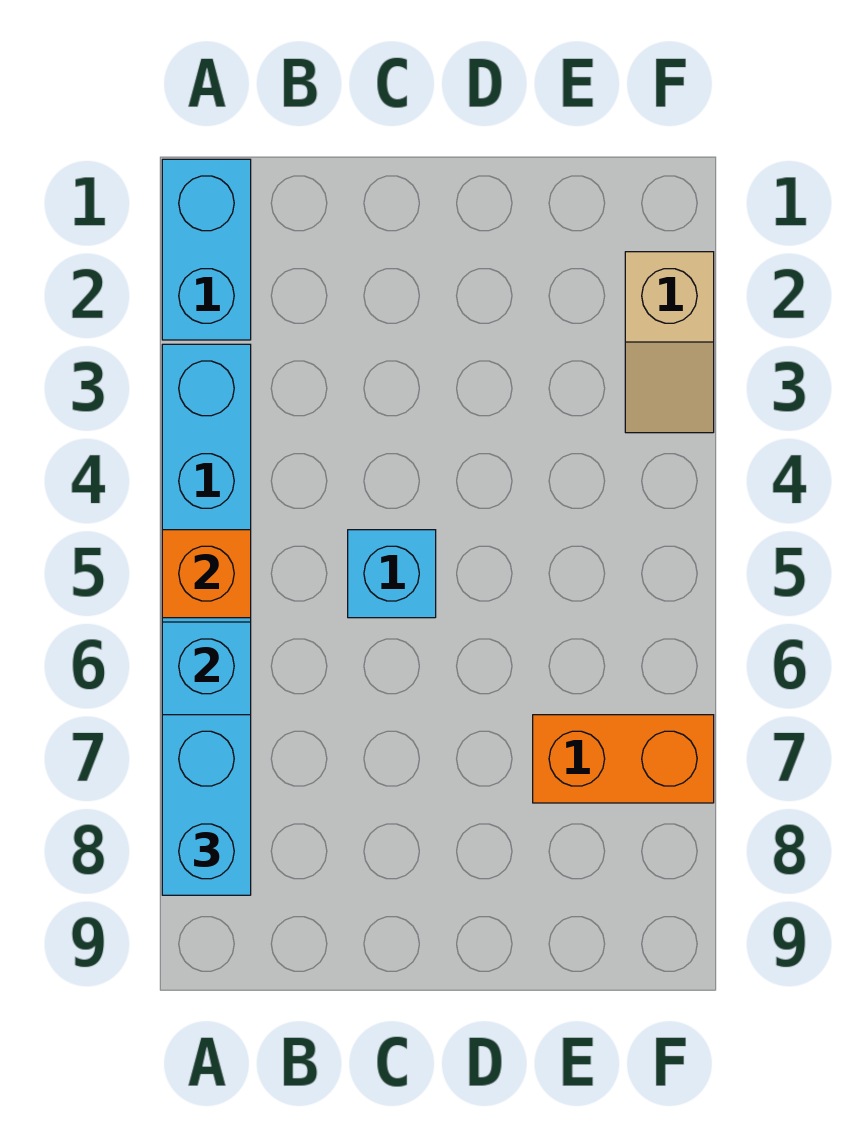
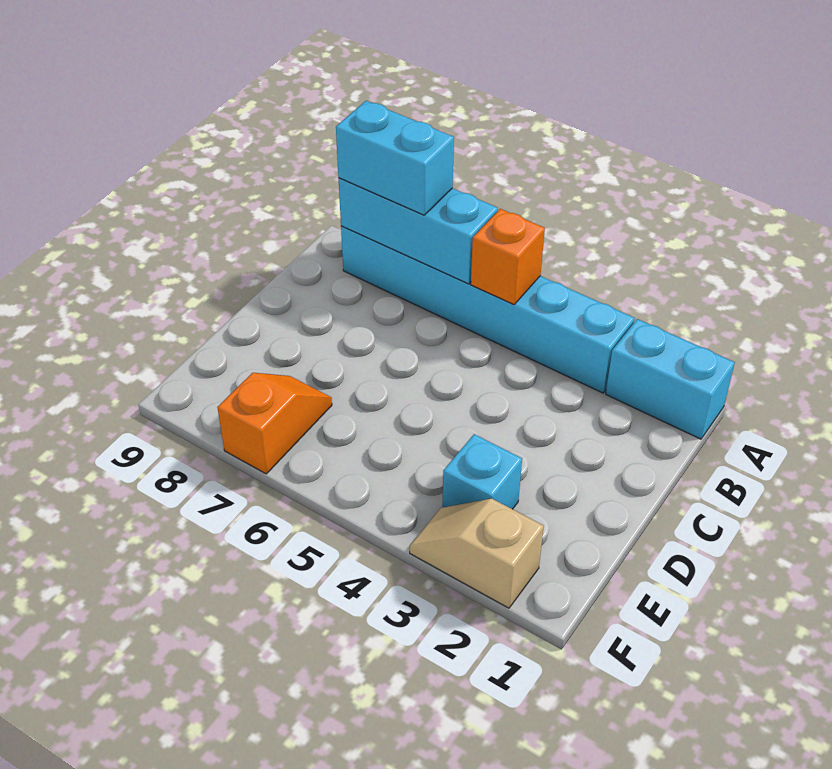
cyan brick C5 level 1 -> cyan brick E3 level 1
orange brick E7:F7 level 1 -> orange slope E7:F7 level 1 top F

